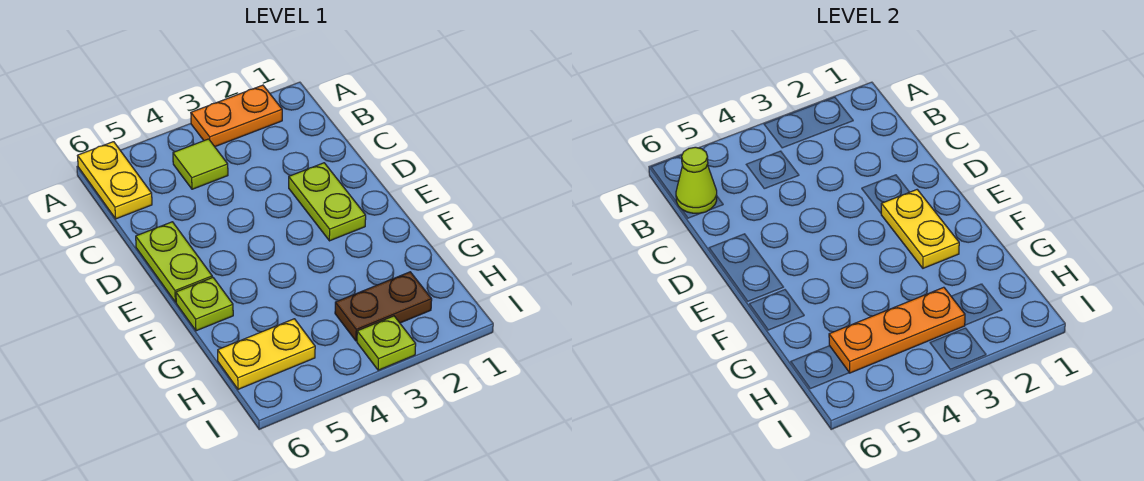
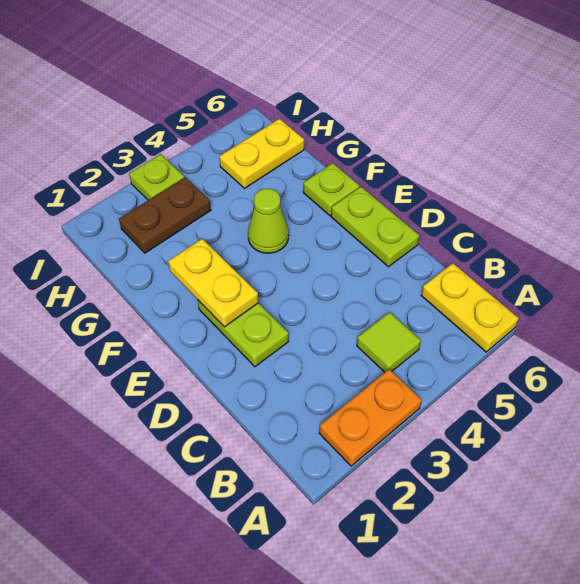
lime cone B6 level 2 -> lime cone F4 level 1
orange plate H3:H5 level 2 -> none

